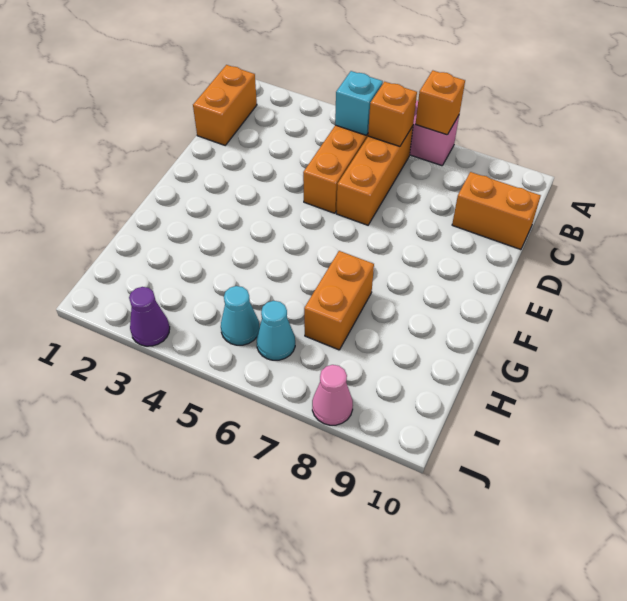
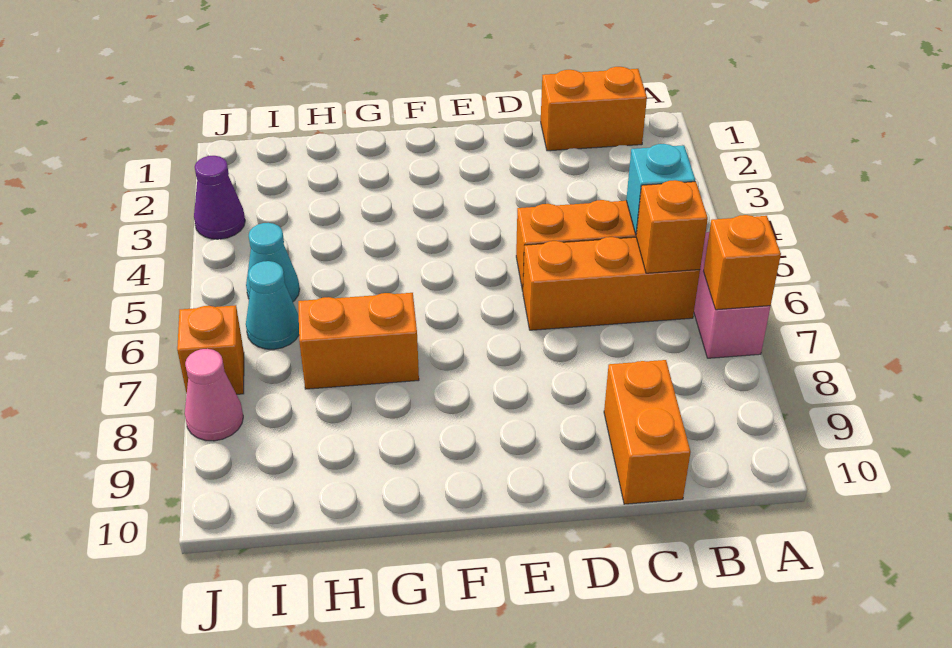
none -> orange brick J7 level 1

